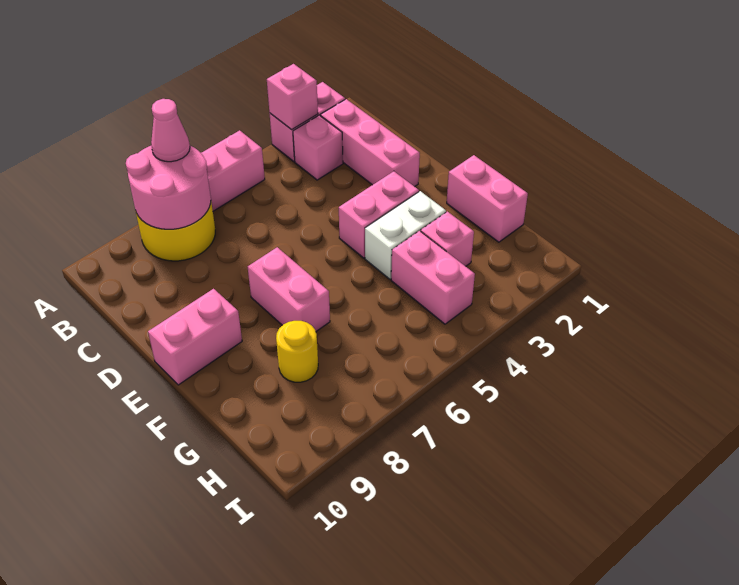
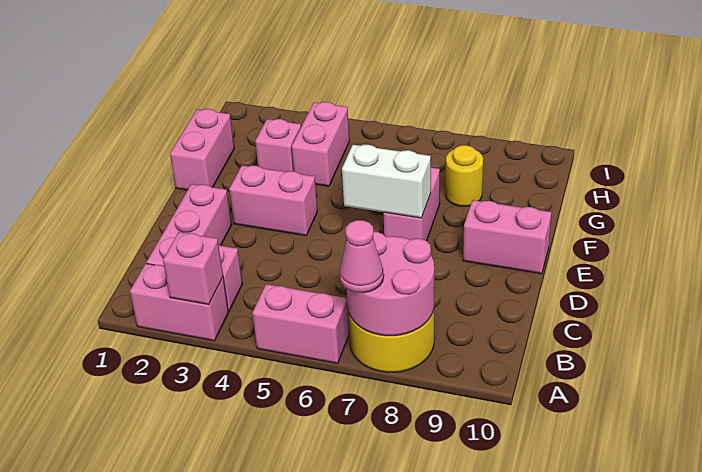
white brick F3:F4 level 1 -> white brick E6:E7 level 2

